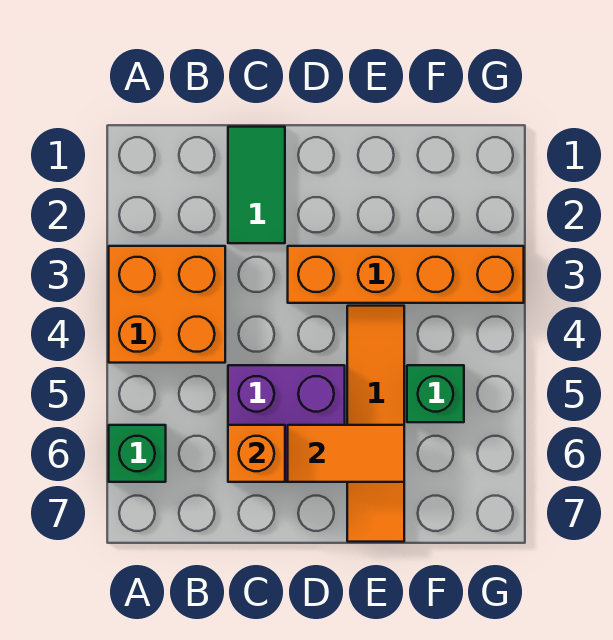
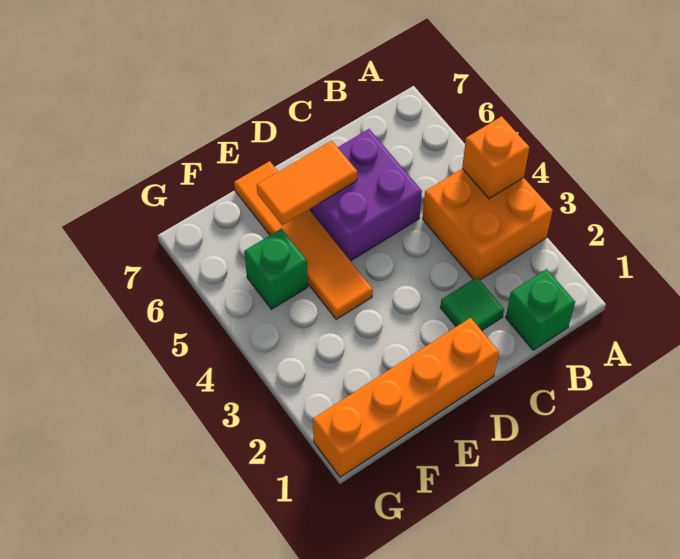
green brick A6 level 1 -> green brick B1 level 1
green tile C1:C2 level 1 -> green tile C2 level 1
orange brick C6 level 2 -> orange brick A4 level 2
orange brick D3:G3 level 1 -> orange brick D1:G1 level 1

